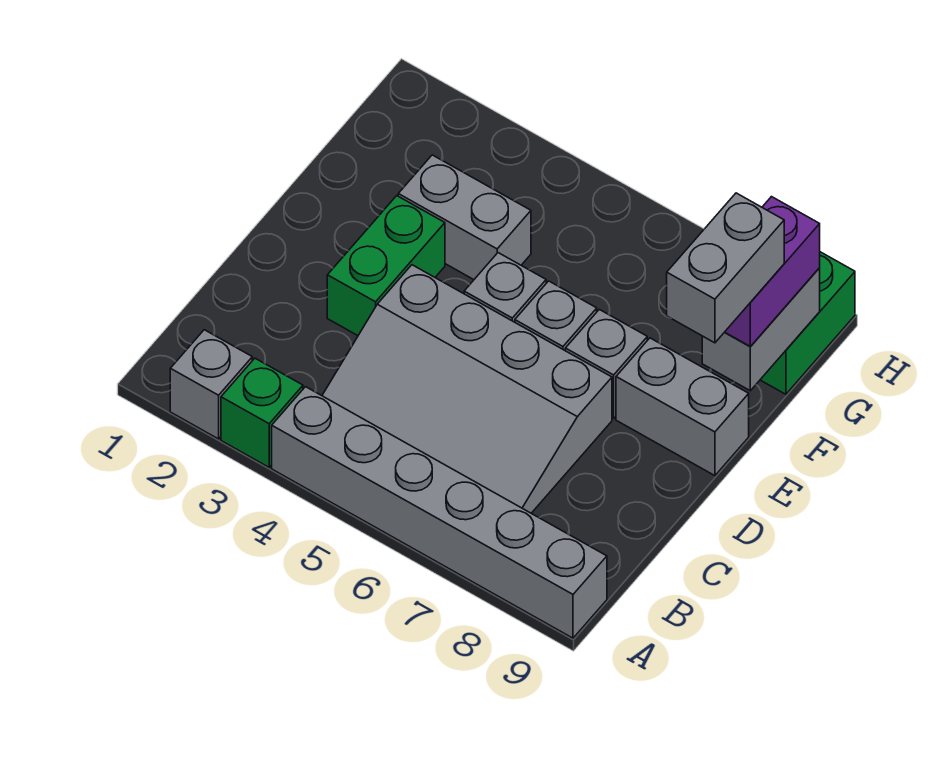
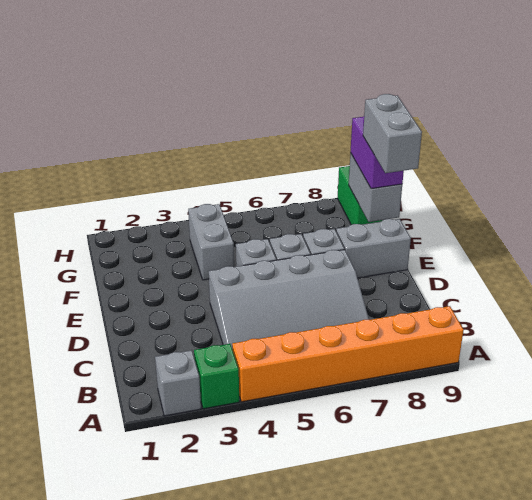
grey brick A4:A9 level 1 -> orange brick A4:A9 level 1
green brick D3:E3 level 1 -> none
grey brick F3:F4 level 1 -> grey brick F4:G4 level 1

